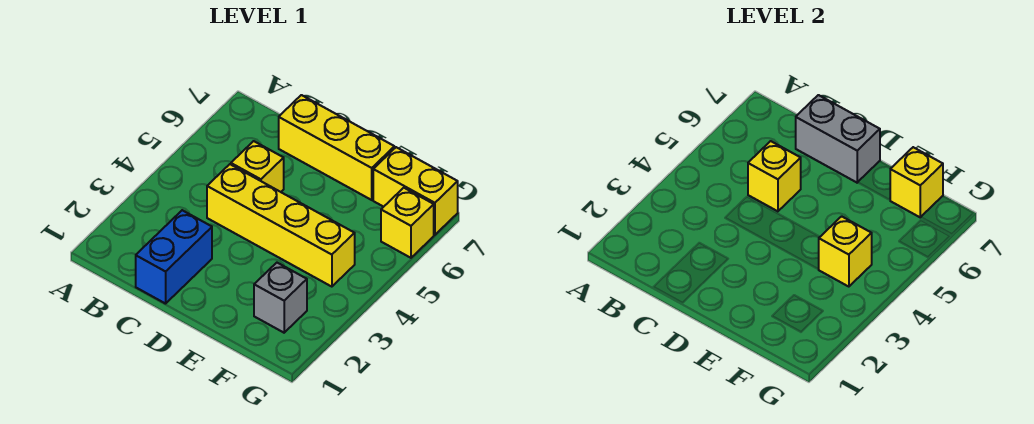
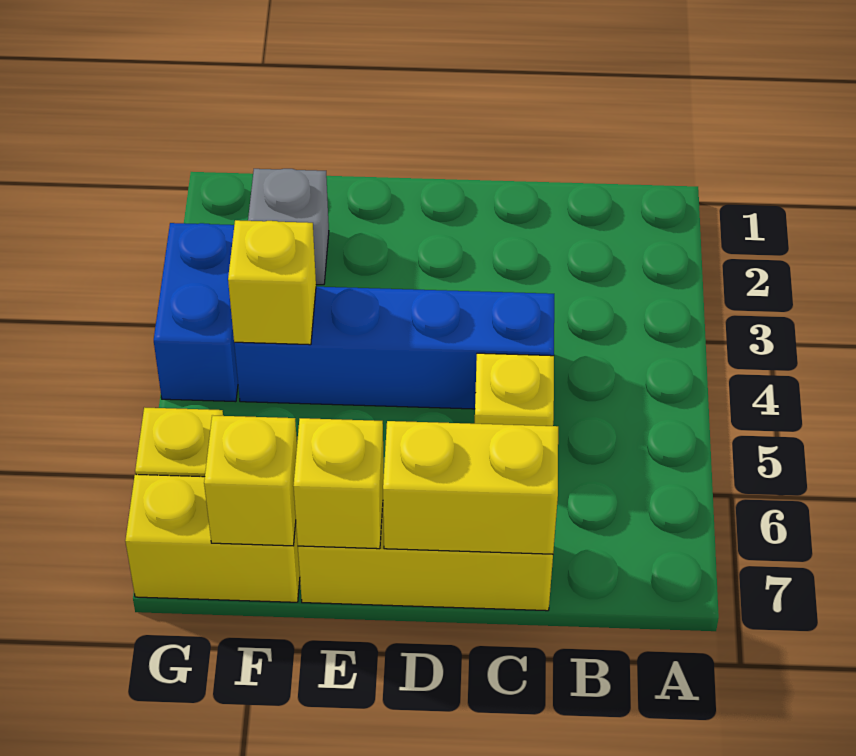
blue brick C1:C2 level 1 -> blue brick G3:G4 level 1
yellow brick C4:F4 level 1 -> blue brick C4:F4 level 1
yellow brick C5 level 2 -> yellow brick E7 level 2
grey brick C7:D7 level 2 -> yellow brick C7:D7 level 2

